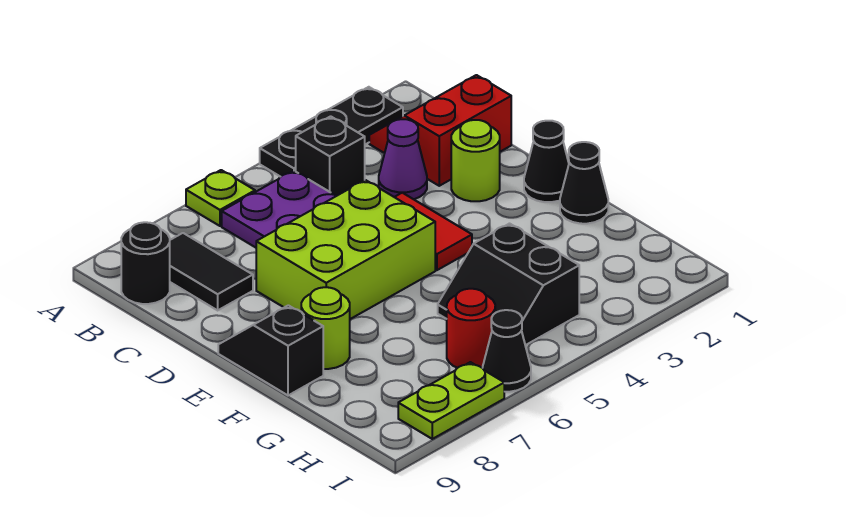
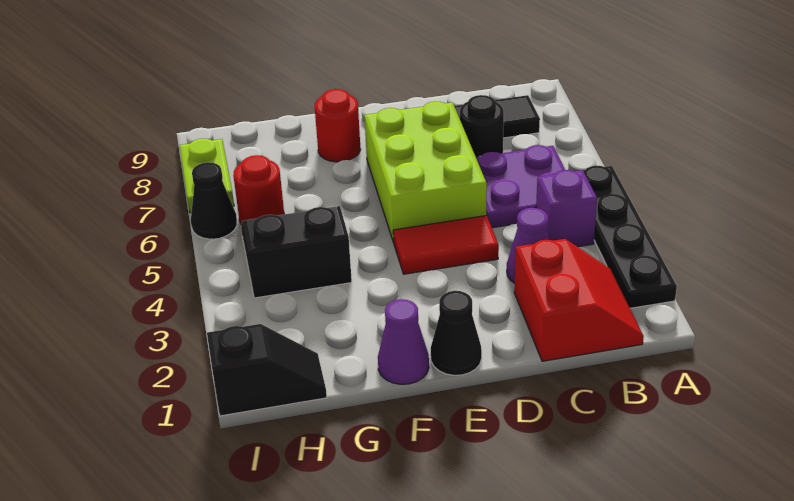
black plate A2:A4 level 1 -> black plate A2:A5 level 1
lime plate A6 level 1 -> none
black brick B4 level 1 -> purple brick B4 level 1
black round brick B9 level 1 -> black round brick C7 level 1
lime round brick D2 level 1 -> none
black slope E9:F9 level 1 top F -> black slope H1:I1 level 1 top I
black cone F1 level 1 -> purple cone F1 level 1
lime round brick F8 level 1 -> red round brick F8 level 1

